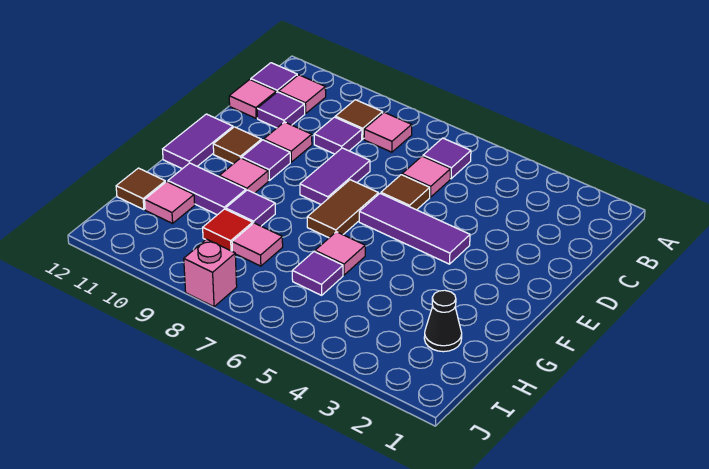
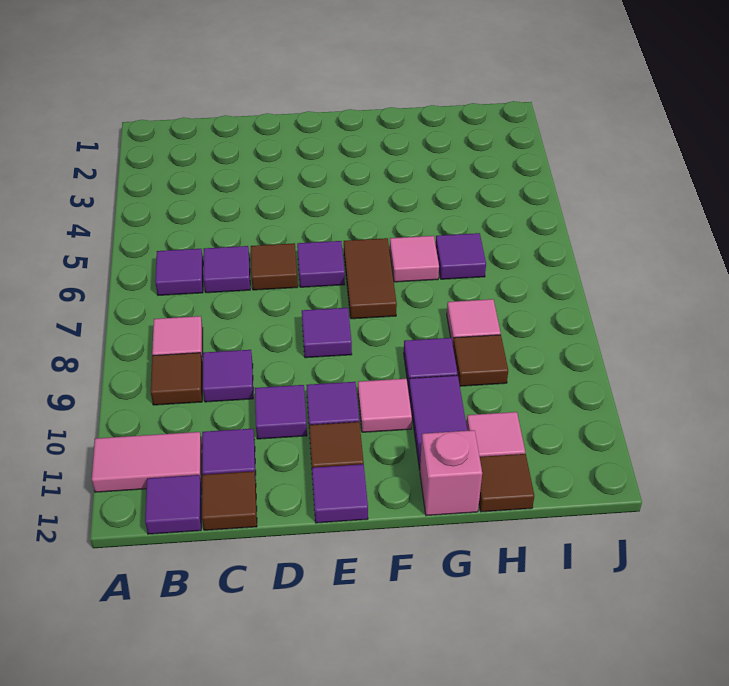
pink tile B11 level 1 -> pink tile A11:B11 level 1
pink tile C6 level 1 -> purple tile C6 level 1
pink tile C12 level 1 -> brown tile C12 level 1
purple tile D8:E8 level 1 -> purple tile E8 level 1
pink tile D10 level 1 -> purple tile D10 level 1
purple tile E4:E6 level 1 -> purple tile E6 level 1
brown tile E7:F7 level 1 -> brown tile F6:F7 level 1
purple tile E12:F12 level 1 -> purple tile E12 level 1
black cone H2 level 1 -> none
red tile H9 level 1 -> brown tile H9 level 1
pink brick J8 level 1 -> pink brick G12 level 1

